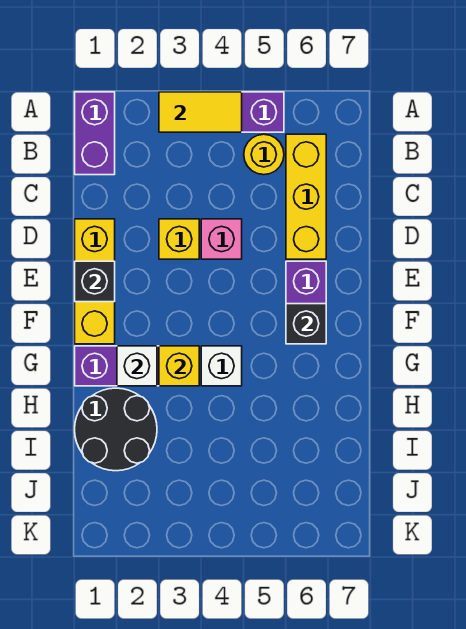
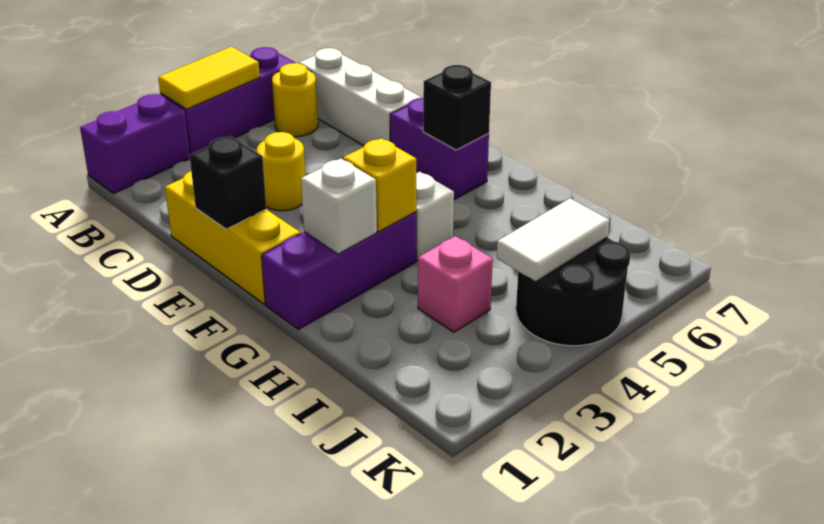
purple brick A1:B1 level 1 -> purple brick A1:A2 level 1
yellow brick B6:D6 level 1 -> white brick B6:D6 level 1
yellow brick D3 level 1 -> yellow round brick D3 level 1
pink brick D4 level 1 -> pink brick I3 level 1
black round brick H1:I2 level 1 -> black round brick J4:K5 level 1
none -> white tile J4:J5 level 2

